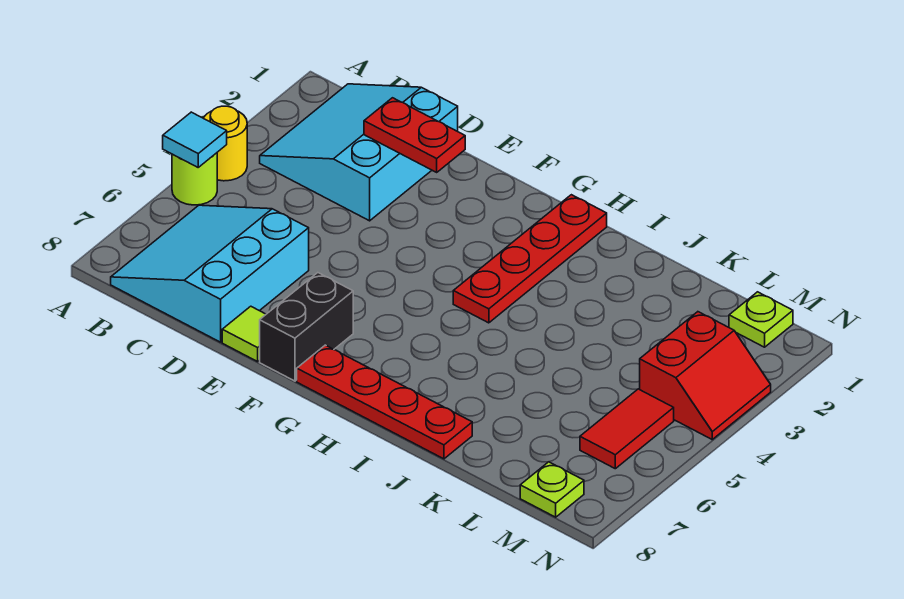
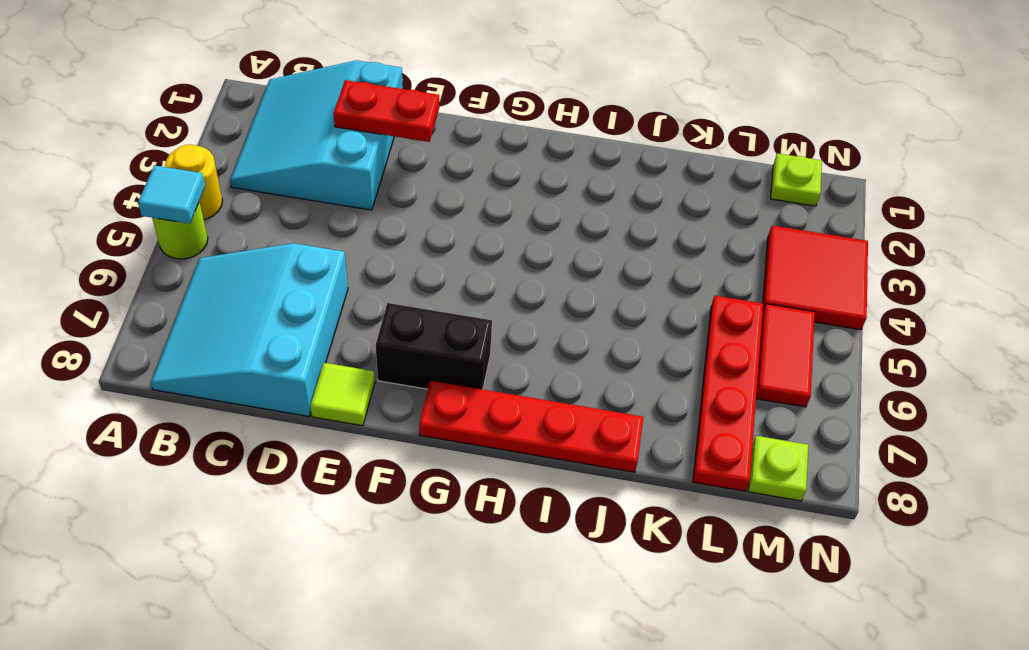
black brick F7:F8 level 1 -> black brick F7:G7 level 1
red plate H1:H4 level 1 -> red plate L5:L8 level 1
red slope M3:N4 level 1 top M -> red tile M3:N4 level 1

